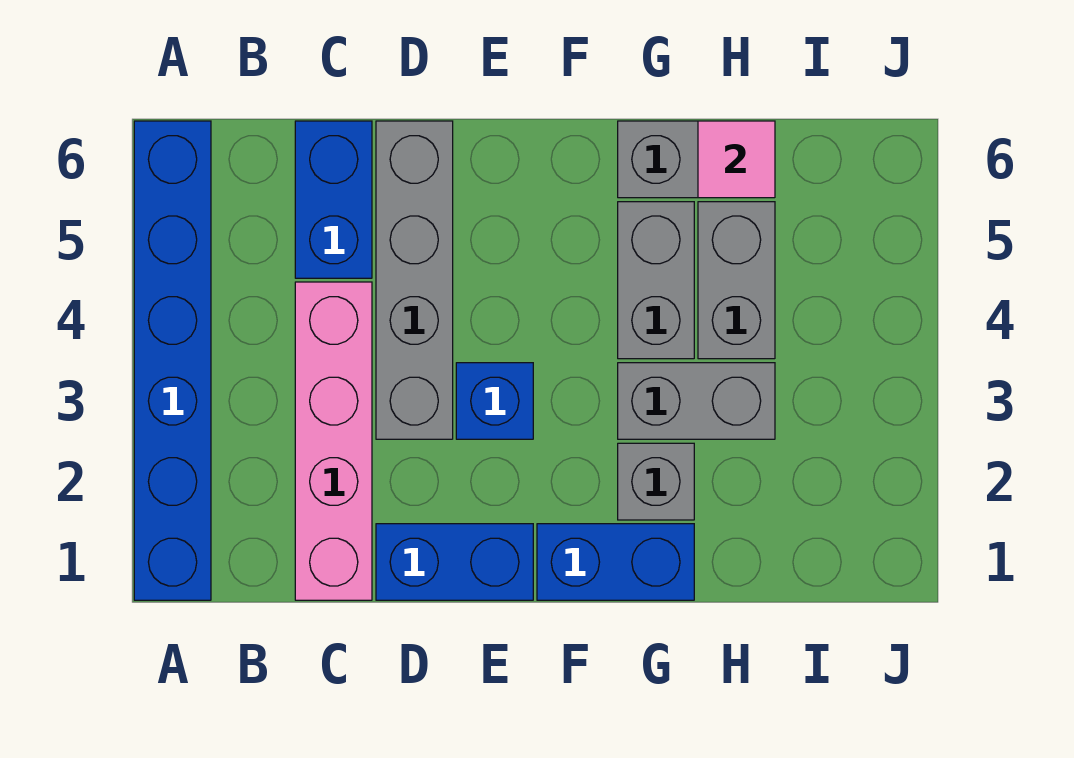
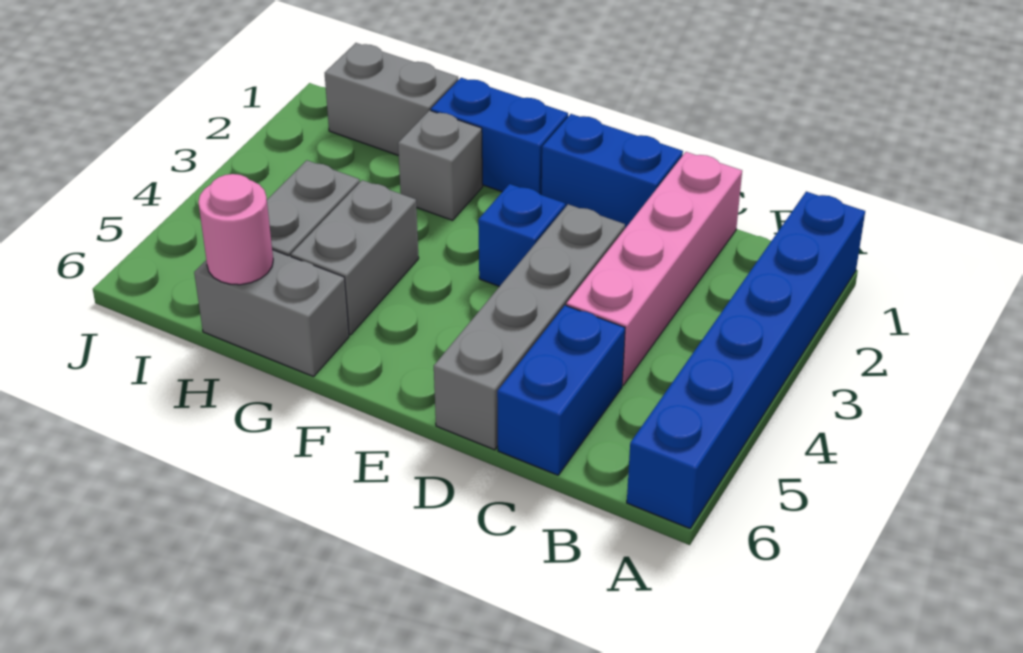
grey brick G3:H3 level 1 -> grey brick H1:I1 level 1
pink tile H6 level 2 -> pink round brick H6 level 2

